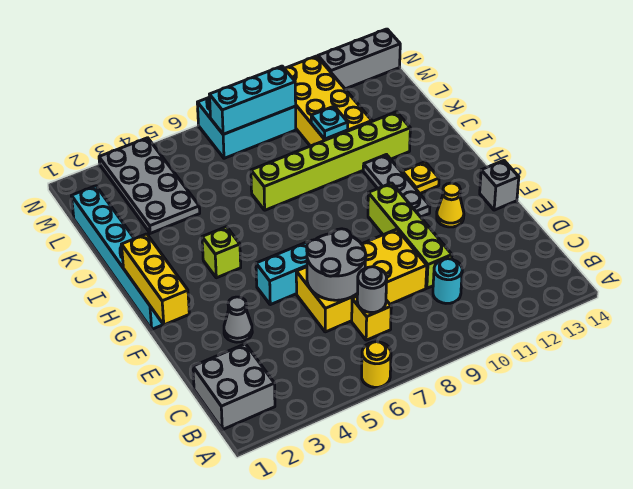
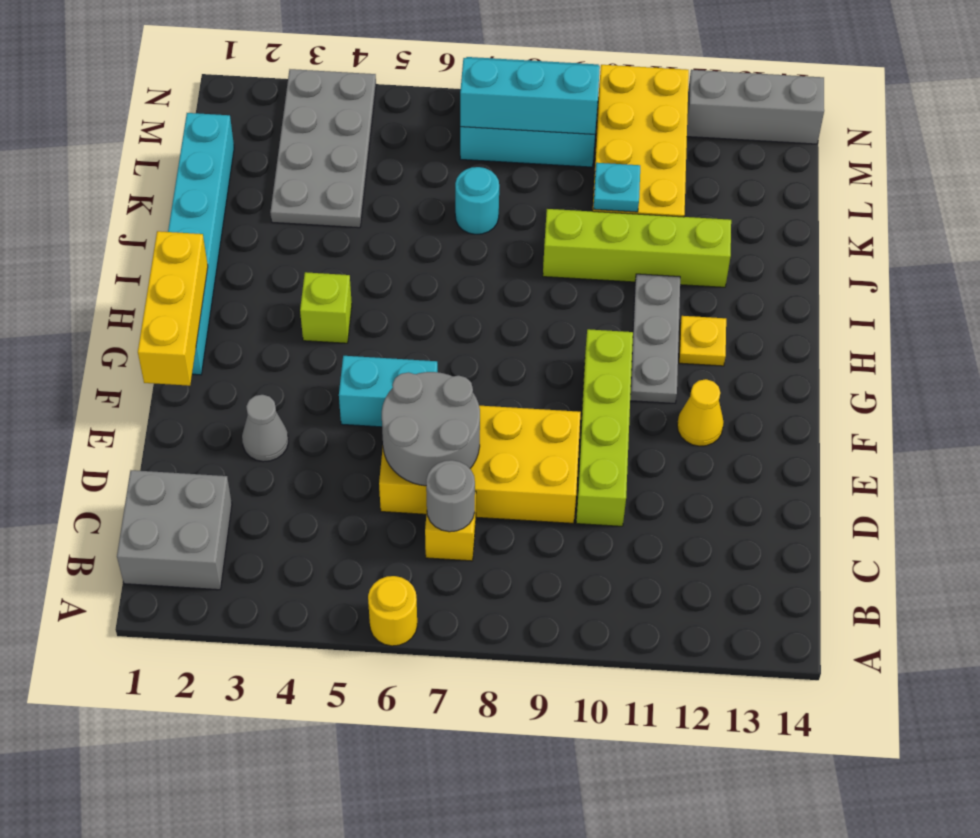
cyan round brick C10 level 1 -> cyan round brick K7 level 1
grey brick F14 level 1 -> none
lime brick J7:J12 level 1 -> lime brick J9:J12 level 1

